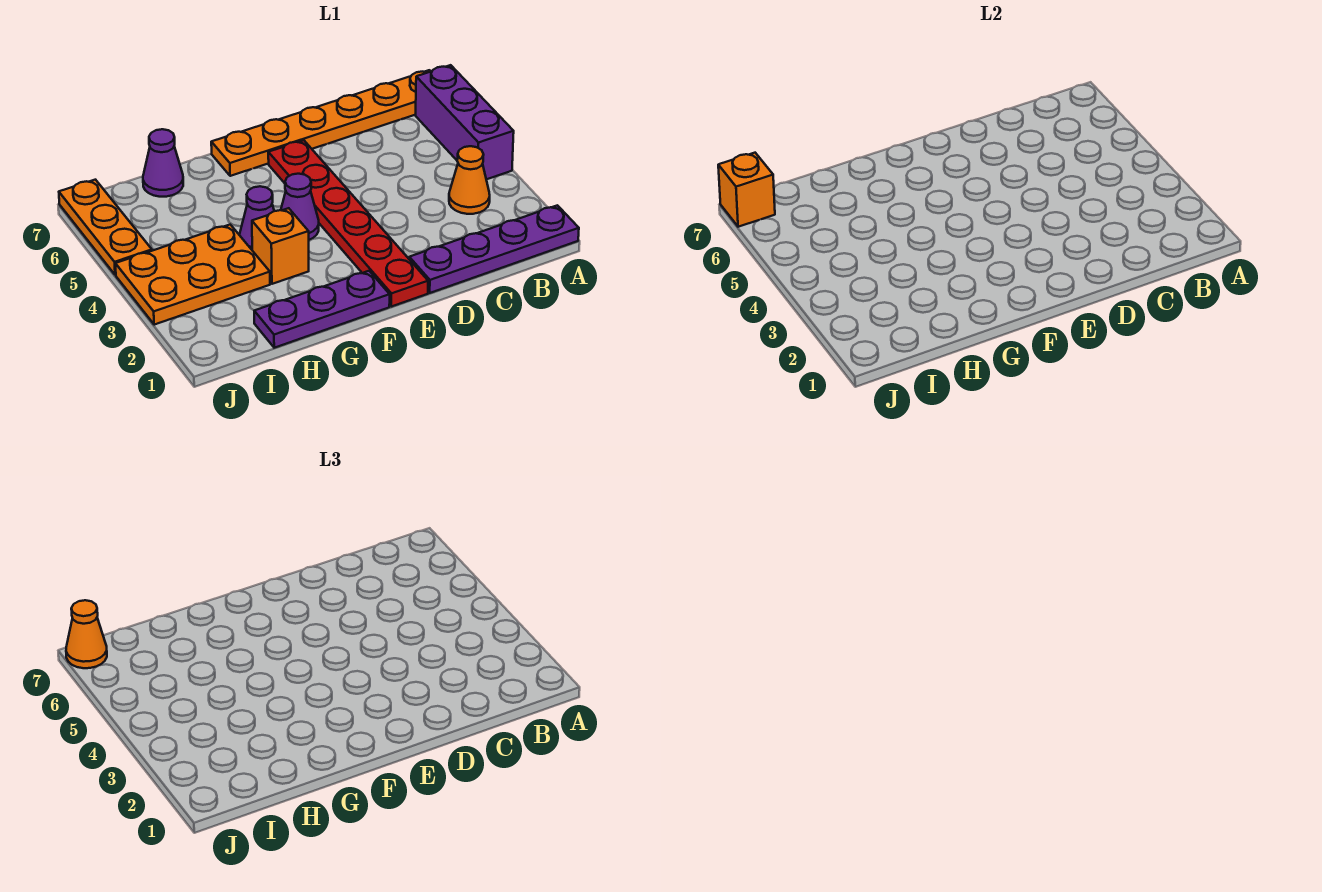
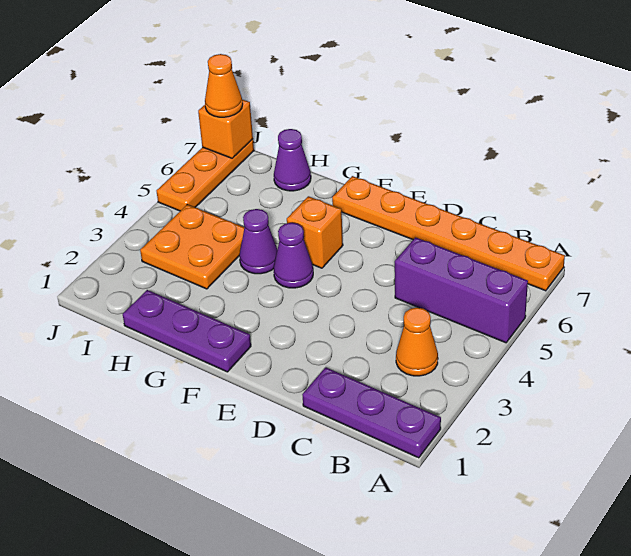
purple plate A1:D1 level 1 -> purple plate A1:C1 level 1
purple brick A4:A6 level 1 -> purple brick A5:C5 level 1
red plate E1:E6 level 1 -> none
orange brick G3 level 1 -> orange brick F5 level 1
orange plate H3:J4 level 1 -> orange plate H3:I4 level 1

